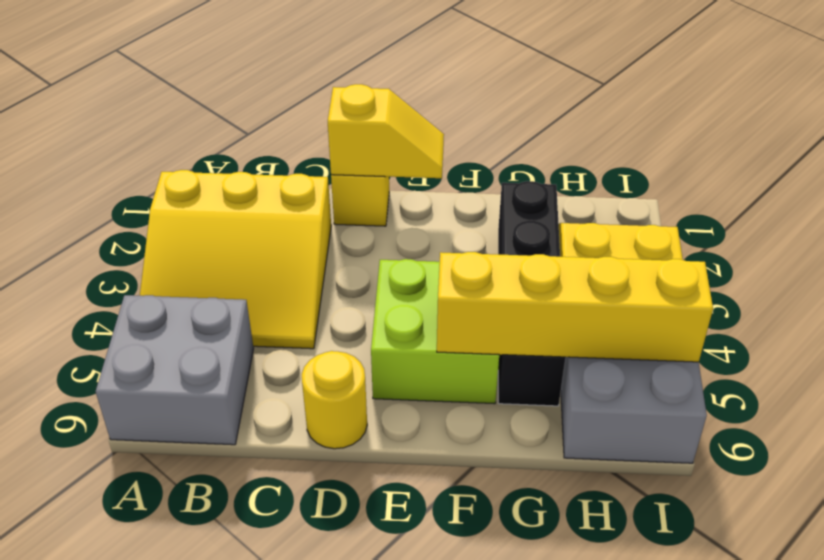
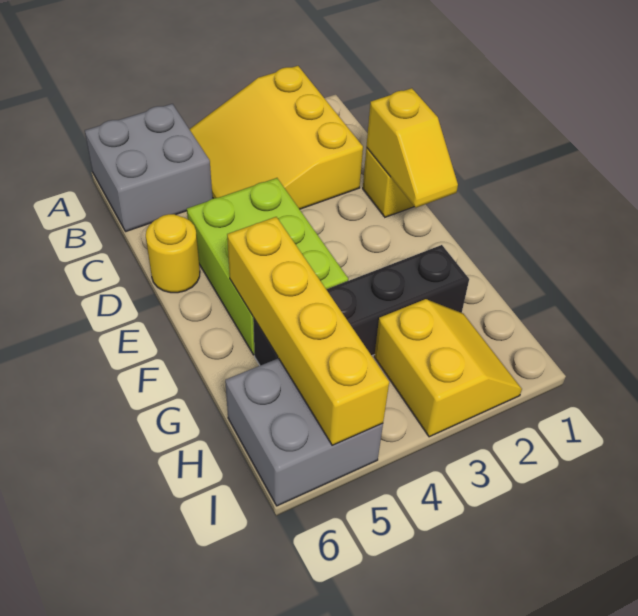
lime brick E4:F5 level 1 -> lime brick D4:F5 level 1

